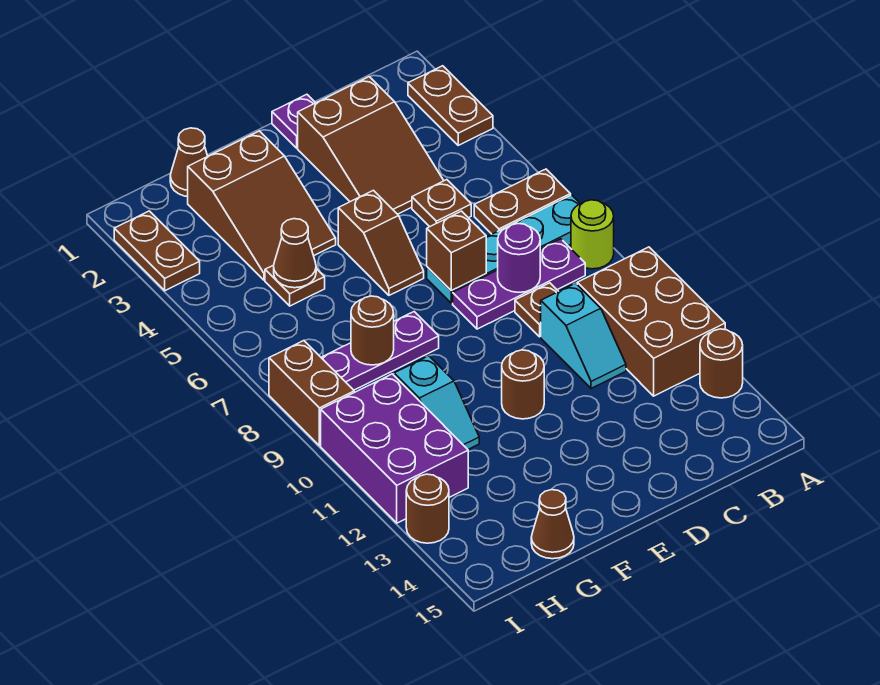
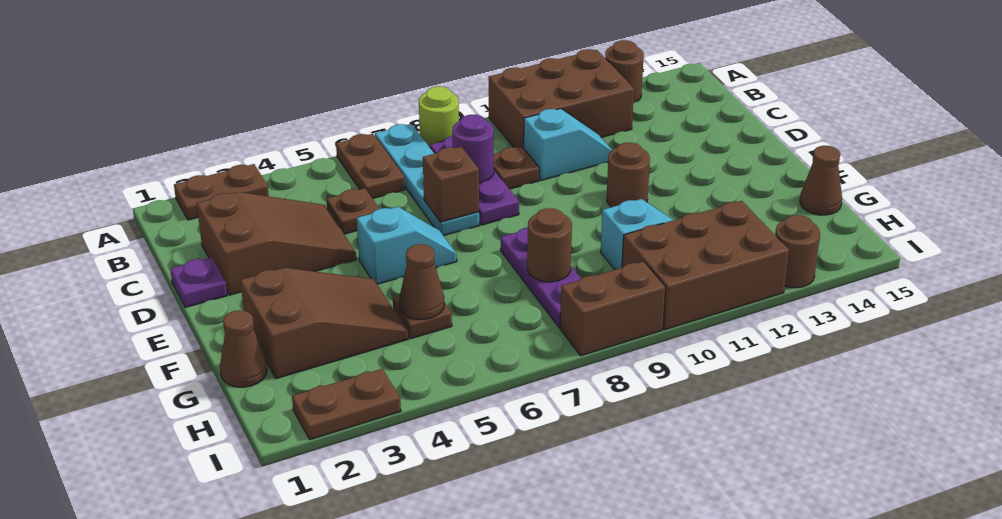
brown slope E5:E6 level 1 top 5 -> cyan slope E5:E6 level 1 top 5
purple brick H10:I12 level 1 -> brown brick H10:I12 level 1

